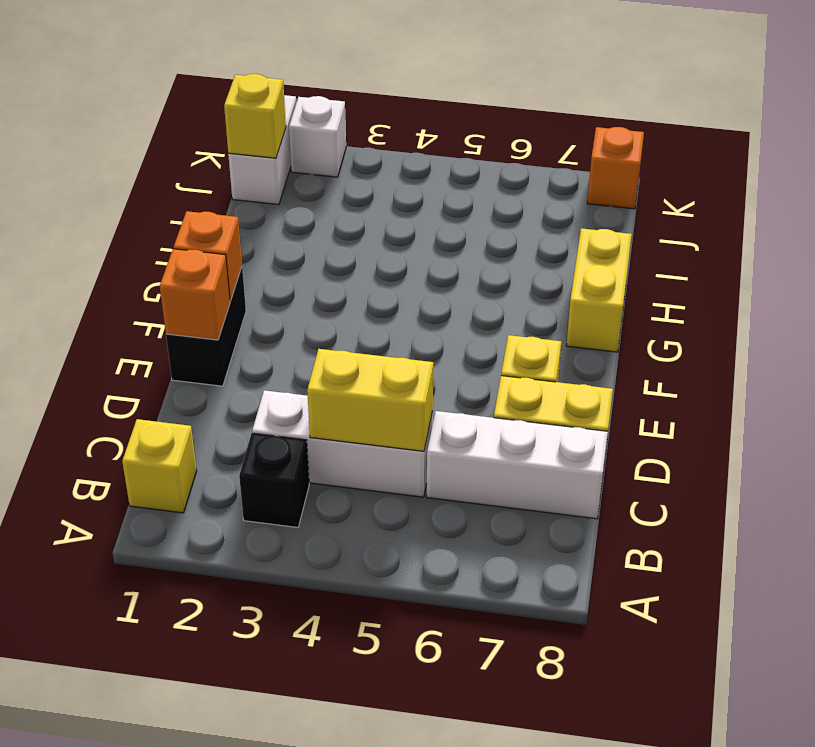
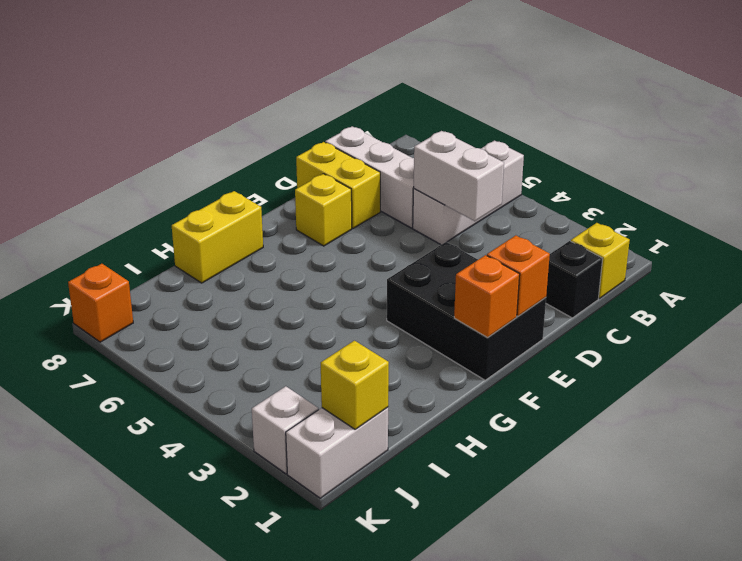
black brick B3 level 1 -> black brick C1 level 1
white brick C3:C5 level 1 -> white brick A5:C5 level 1
yellow brick C4:C5 level 2 -> white brick C4:C5 level 2
black brick E1:F1 level 1 -> black brick E1:F3 level 1

